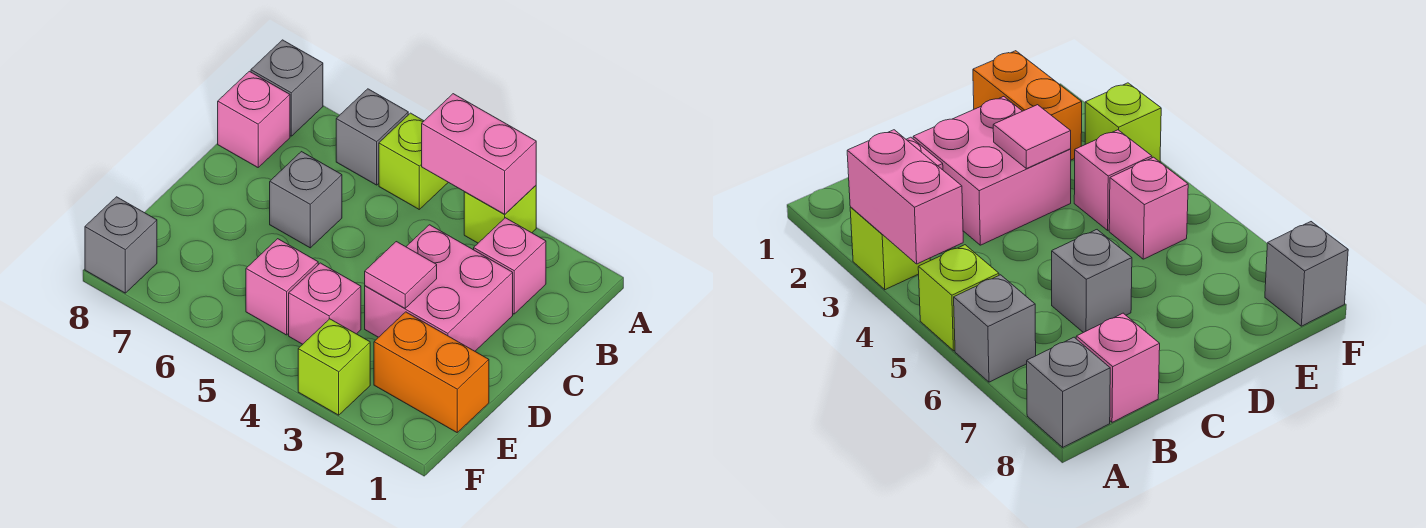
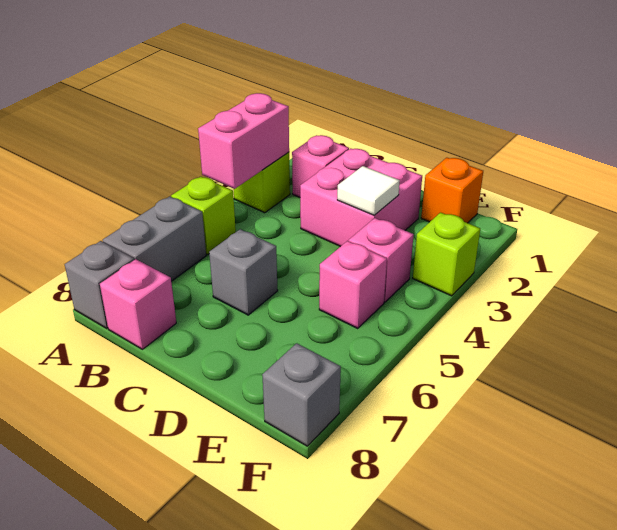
grey brick A6 level 1 -> grey brick A6:A7 level 1
pink tile D3 level 2 -> white tile D3 level 2
orange brick E1:E2 level 1 -> orange brick E1 level 1

